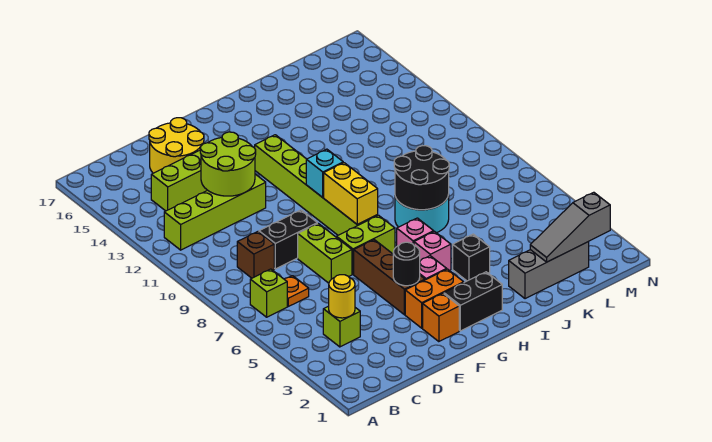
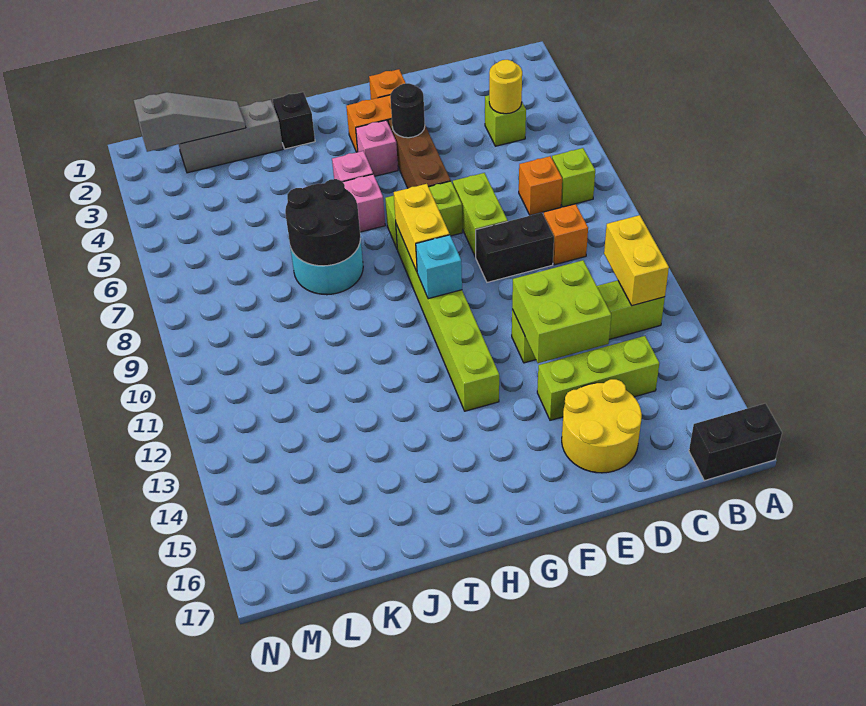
none -> yellow brick B11:B12 level 2
orange plate C7 level 1 -> orange brick C7 level 1
brown brick C9 level 1 -> orange brick C9 level 1
lime round brick D12:E13 level 2 -> lime brick D12:E13 level 2
black brick G2:H2 level 1 -> black brick A17:B17 level 1
black brick I4 level 1 -> black brick I2 level 1

